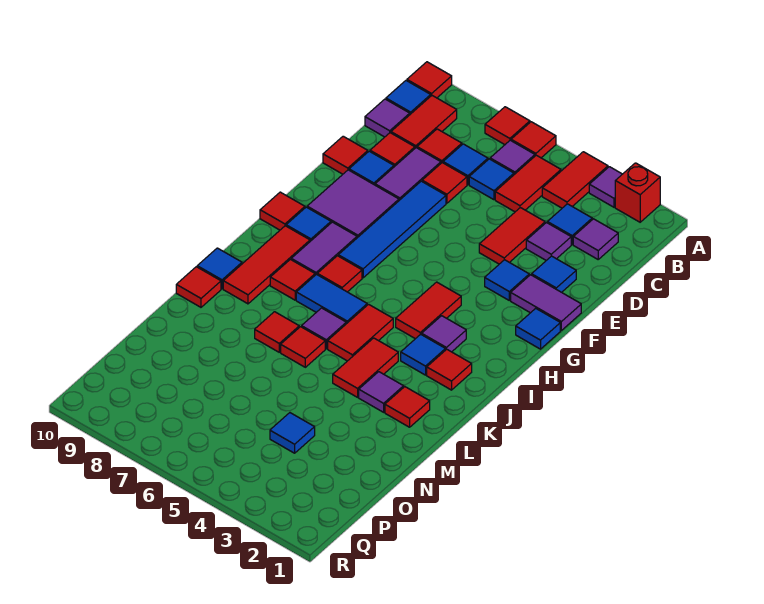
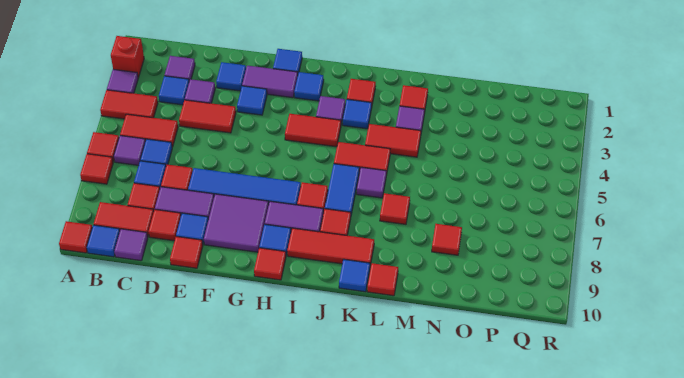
purple tile F1:F2 level 1 -> purple tile F2:G2 level 1
red tile L6 level 1 -> red tile N8 level 1
blue tile O4 level 1 -> blue tile H2 level 1

